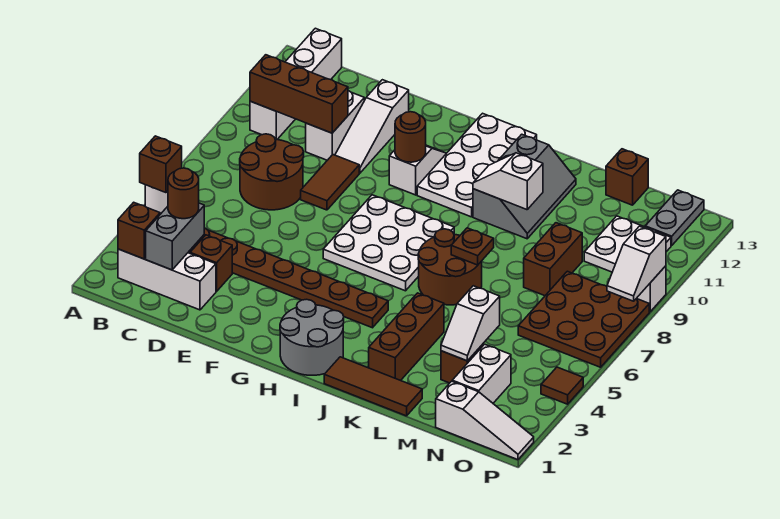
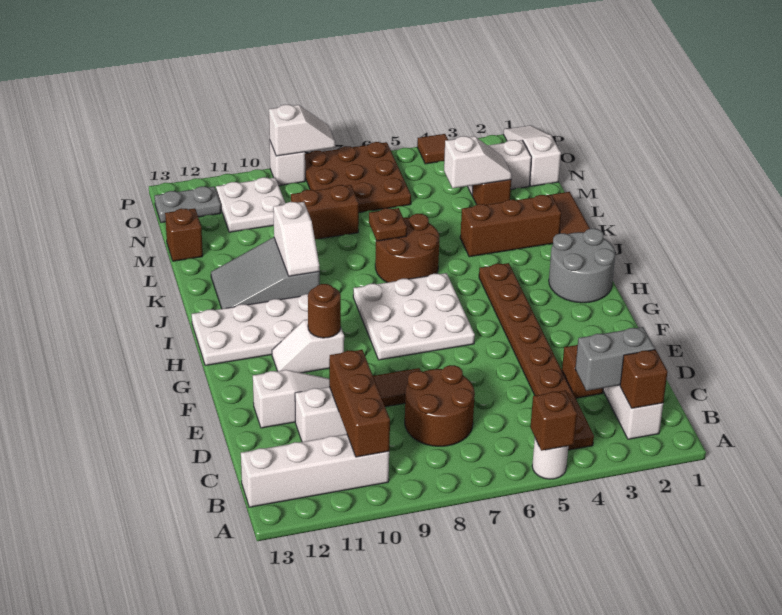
brown round brick C3 level 3 -> none
grey slope J10:K12 level 1 top J -> grey slope J10:K12 level 1 top 10

